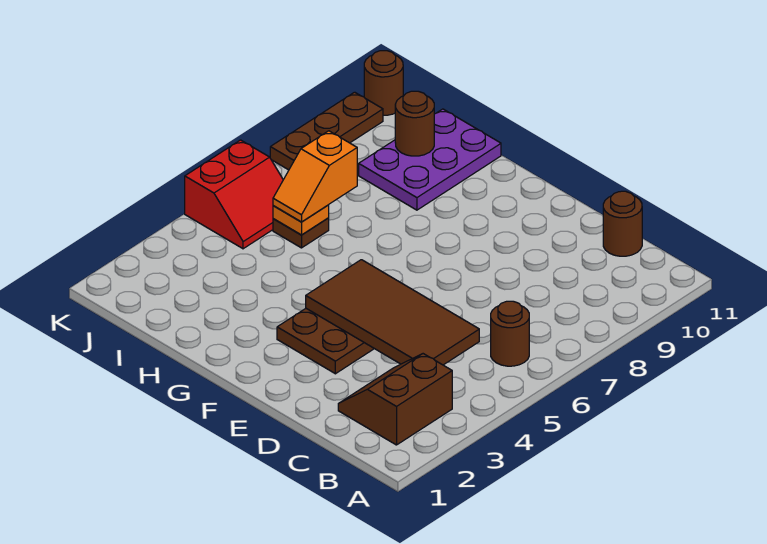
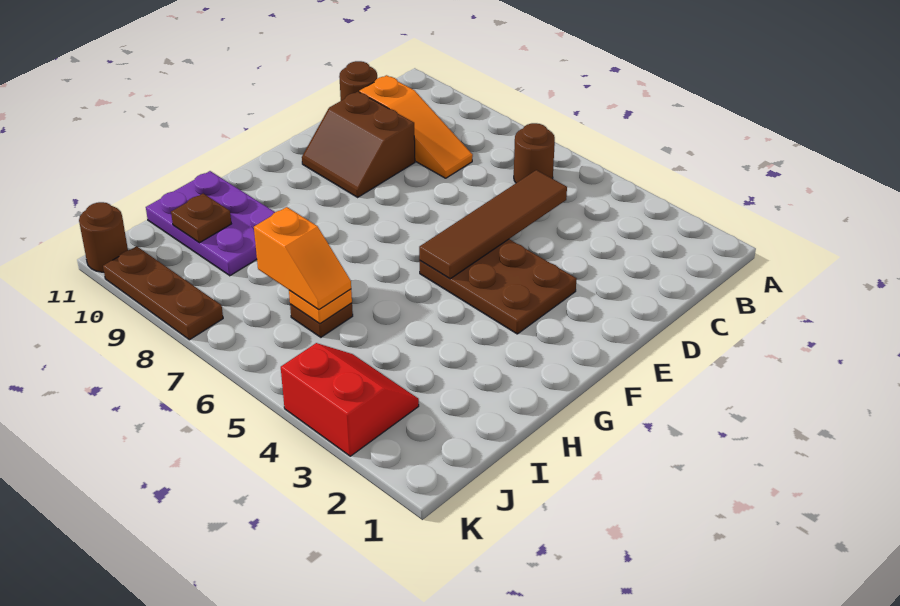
brown slope B2:C3 level 1 top B -> brown slope D9:E10 level 1 top D
brown tile C4:F5 level 2 -> brown tile C5:F5 level 2
none -> orange slope C8:C10 level 1 top 10
brown round brick I10 level 2 -> brown plate I10 level 2
red slope J5:K6 level 1 top K -> red slope J3:K4 level 1 top K

